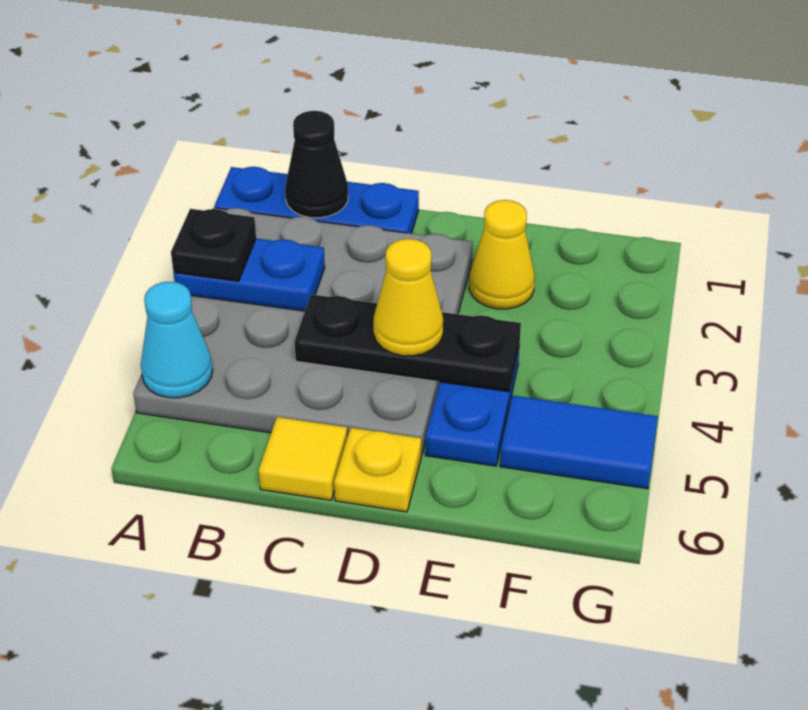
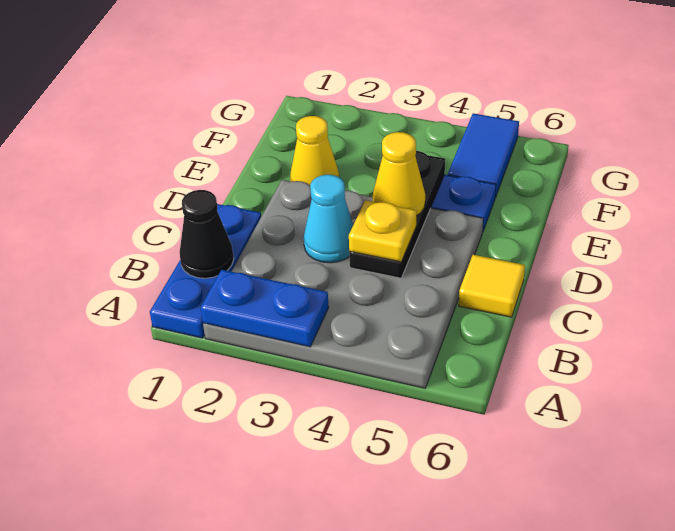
blue plate A3:B3 level 2 -> blue plate A2:A3 level 2
black plate A3 level 3 -> none
cyan cone A5 level 2 -> cyan cone C3 level 2
yellow plate D6 level 1 -> yellow plate C4 level 3

